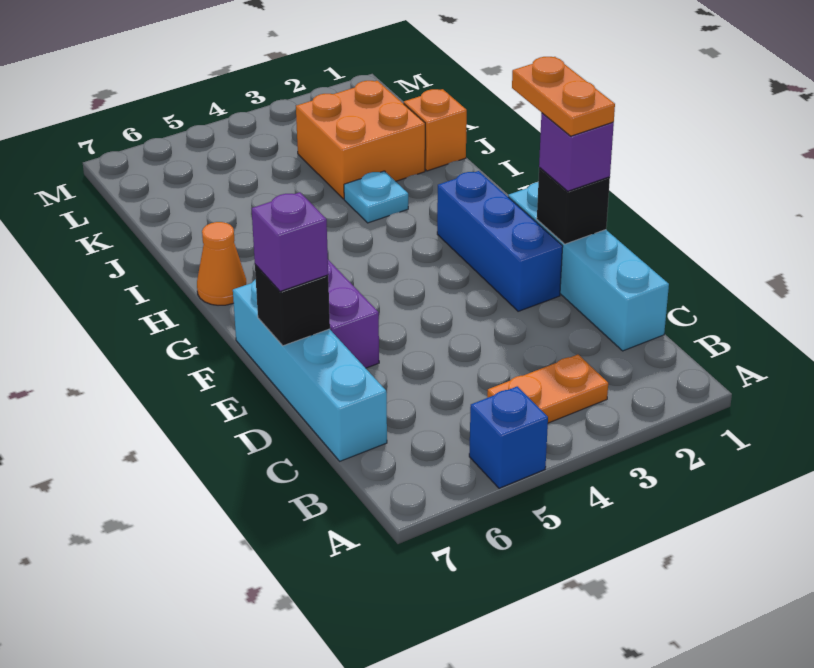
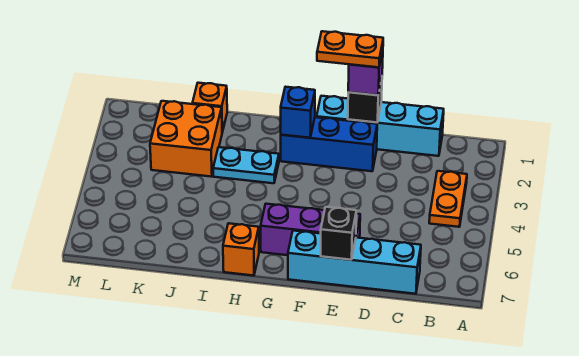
blue brick A5 level 1 -> blue brick G2 level 2
purple brick E7 level 3 -> none
orange cone H7 level 1 -> orange brick H7 level 1
cyan plate I3 level 1 -> cyan plate H3:I3 level 1

